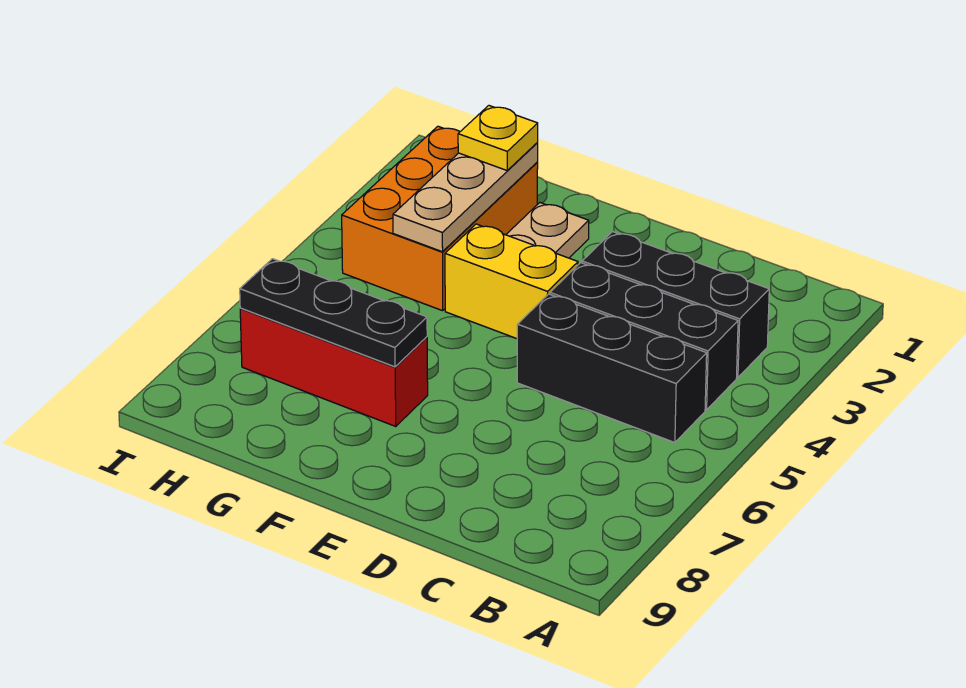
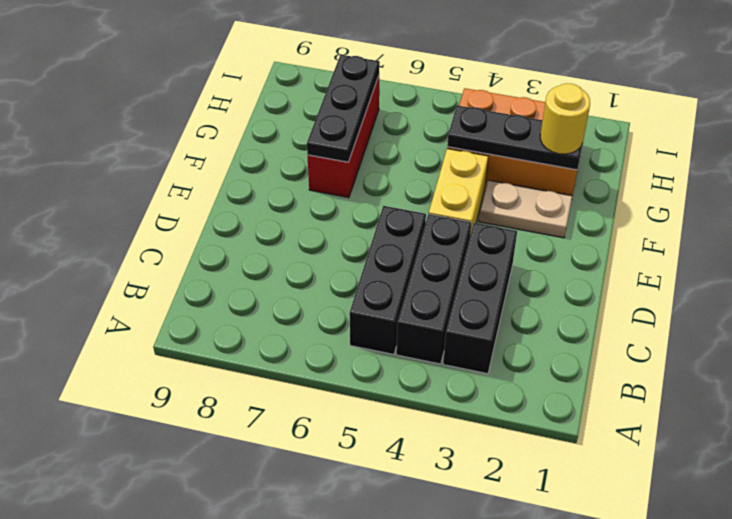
tan plate G2:G4 level 2 -> black plate G2:G4 level 2
yellow plate G2 level 3 -> yellow round brick G2 level 3

